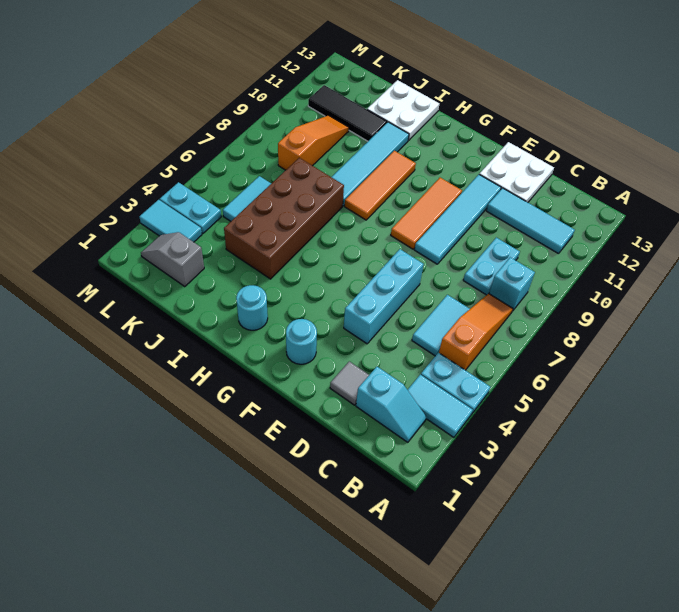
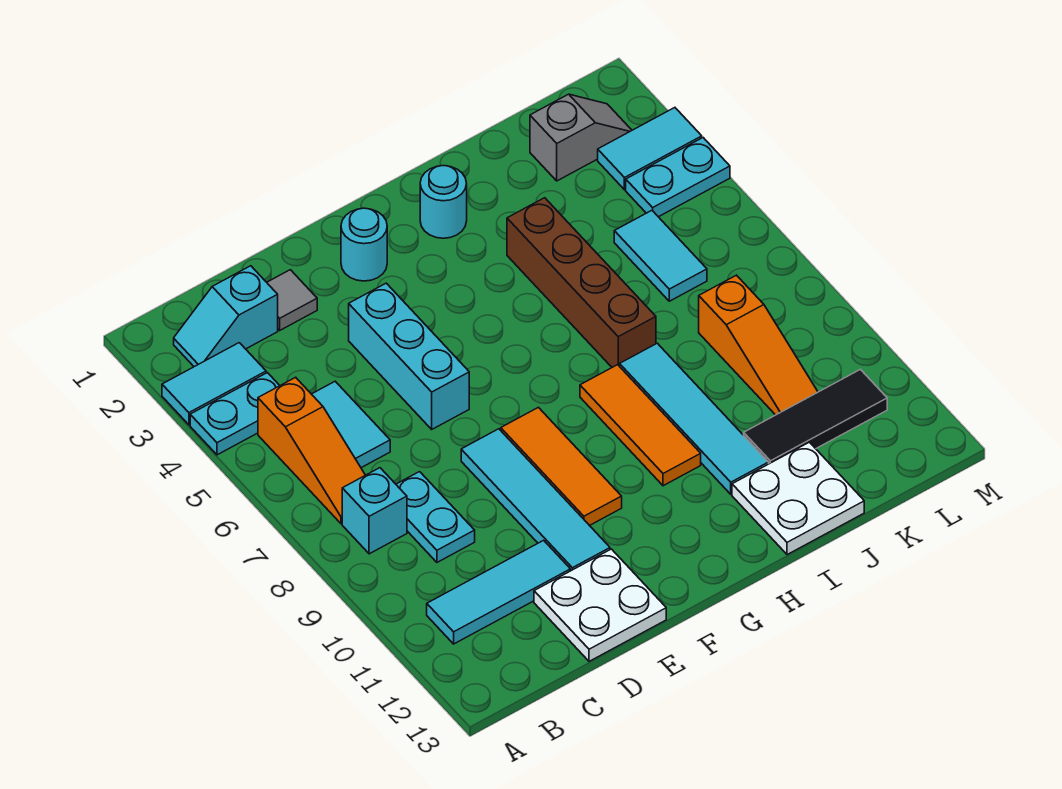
brown brick I4:J7 level 1 -> brown brick I4:I7 level 1

